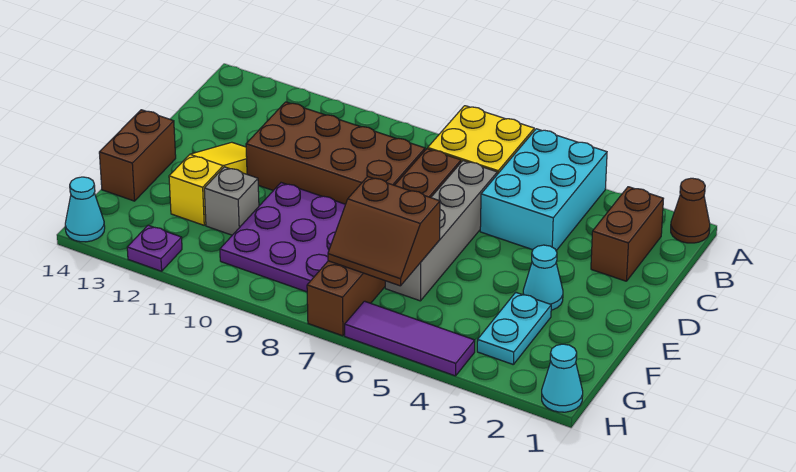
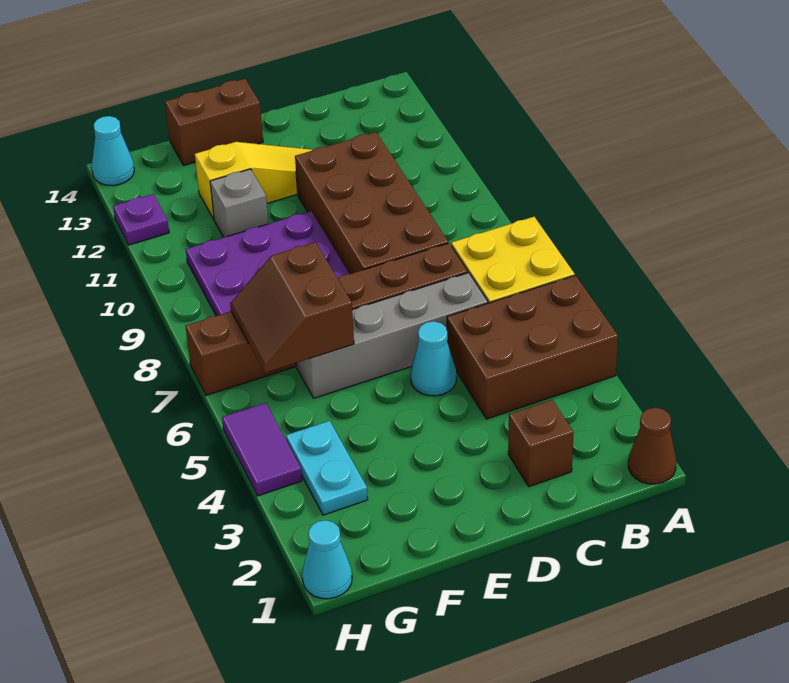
cyan brick A4:C5 level 1 -> brown brick A4:C5 level 1
brown brick B2:C2 level 1 -> brown brick C2 level 1
cyan cone E3 level 1 -> cyan cone D5 level 1
cyan plate F3:G3 level 1 -> cyan plate G3:G4 level 1
purple tile H4:H6 level 1 -> purple tile H4:H5 level 1

